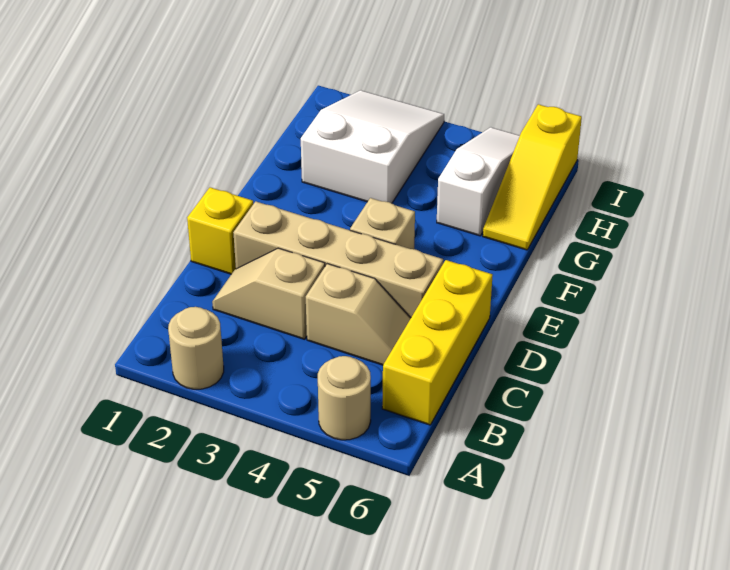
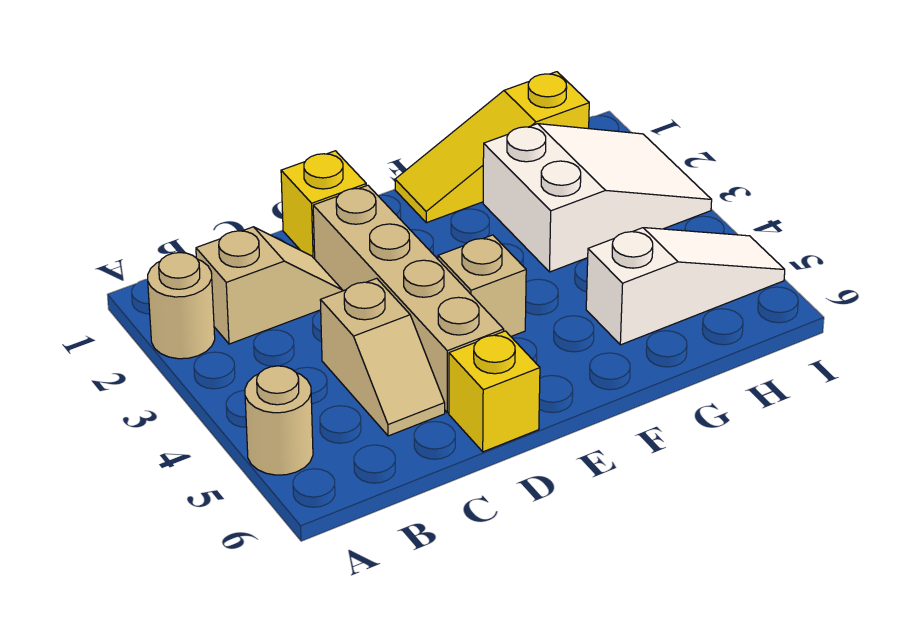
yellow brick B6:D6 level 1 -> yellow brick D6 level 1
tan slope C2:C3 level 1 top 3 -> tan slope B2:C2 level 1 top B
yellow slope G6:I6 level 1 top I -> yellow slope F1:H1 level 1 top H

